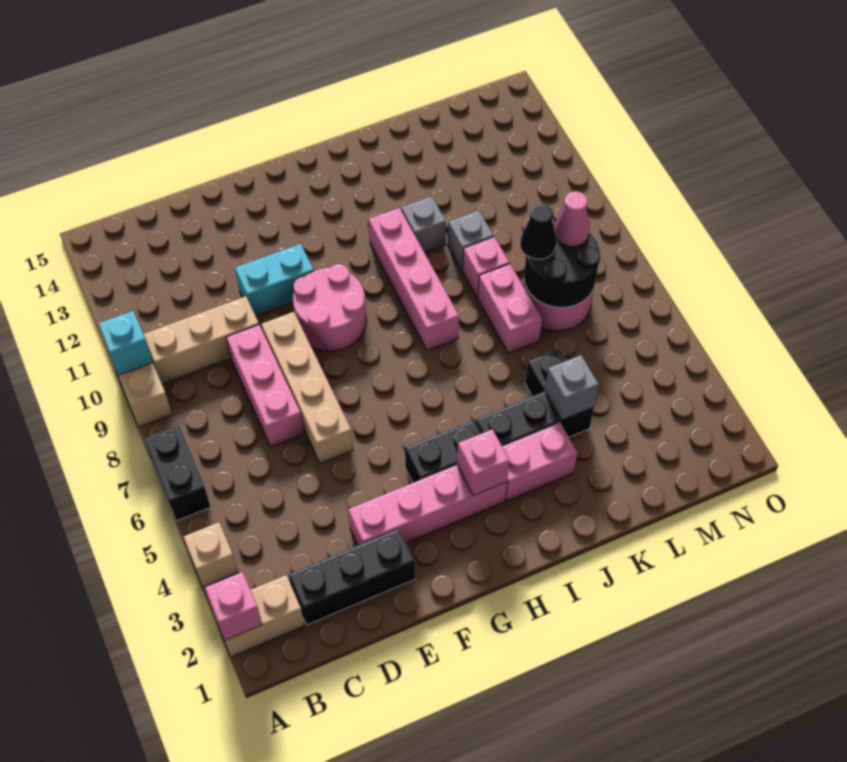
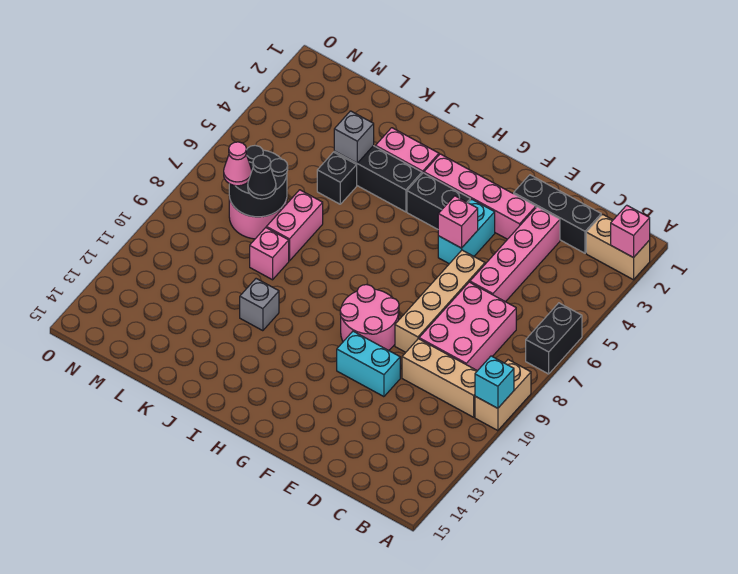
tan brick A4 level 1 -> none
pink brick D7:D9 level 1 -> pink brick C7:D9 level 1
none -> cyan brick F4:F5 level 1
pink brick H3 level 2 -> pink brick F5 level 2
pink brick I8:I11 level 1 -> pink brick D3:D6 level 1
grey brick K10 level 1 -> none

